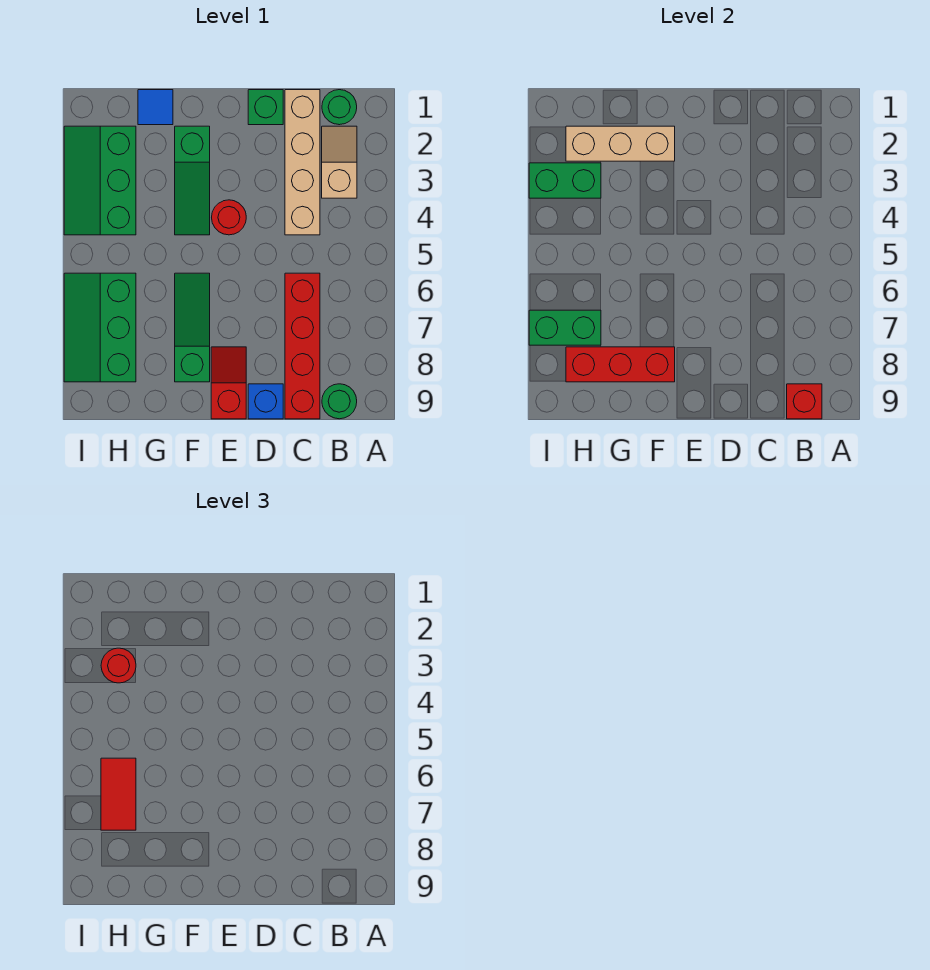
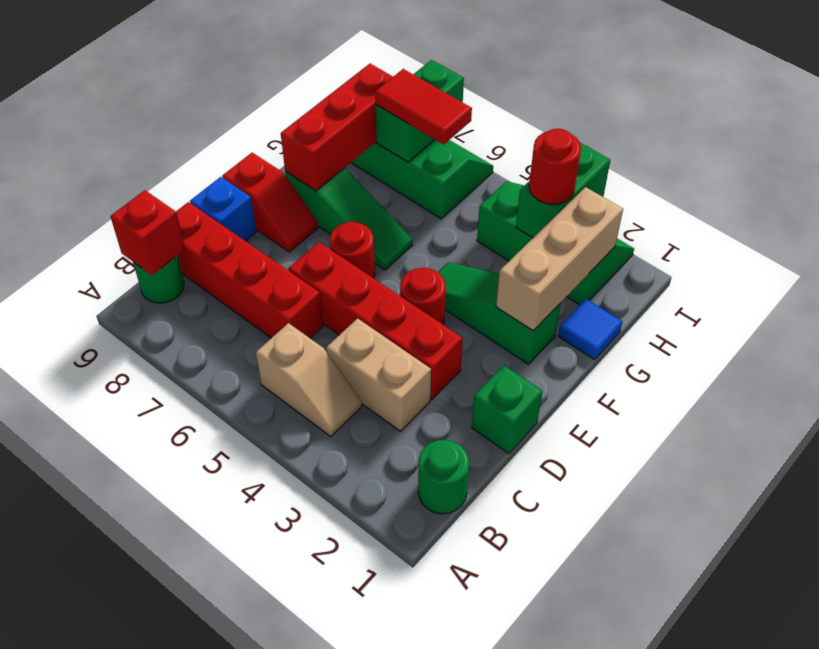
tan slope B2:B3 level 1 top 3 -> tan slope B4:B5 level 1 top 5
tan brick C1:C4 level 1 -> tan brick C3:C4 level 1
none -> red brick D3:D6 level 1
none -> red round brick E6 level 1

